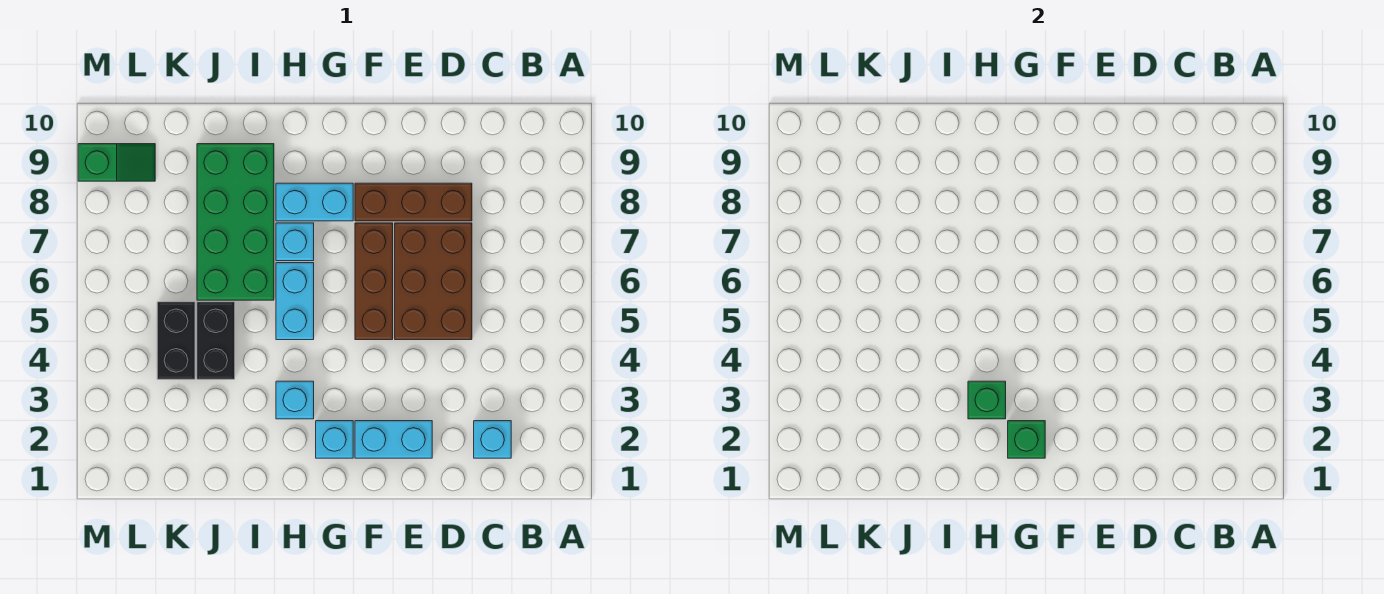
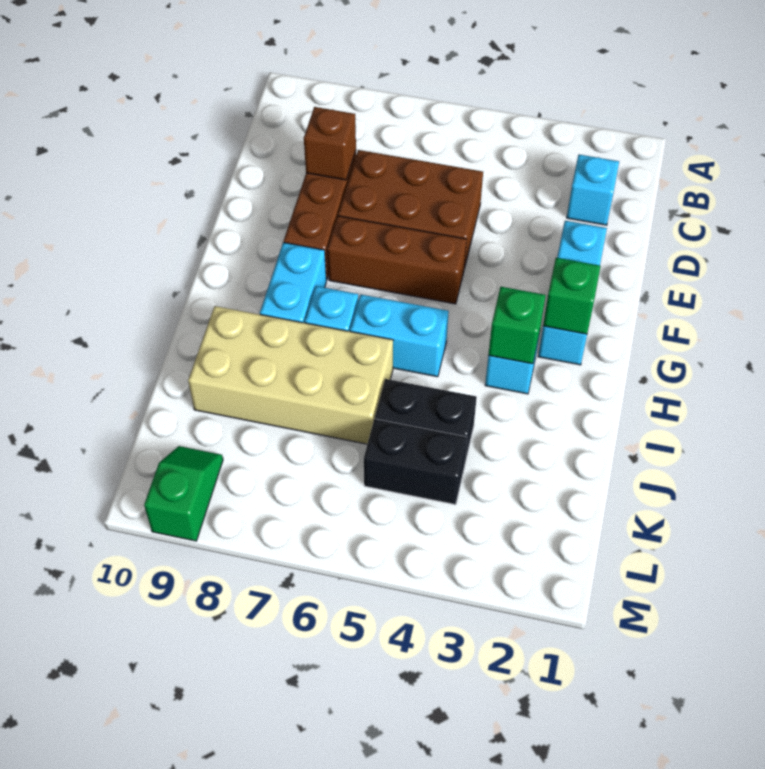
none -> brown brick D8 level 2
green brick I6:J9 level 1 -> tan brick I6:J9 level 1

